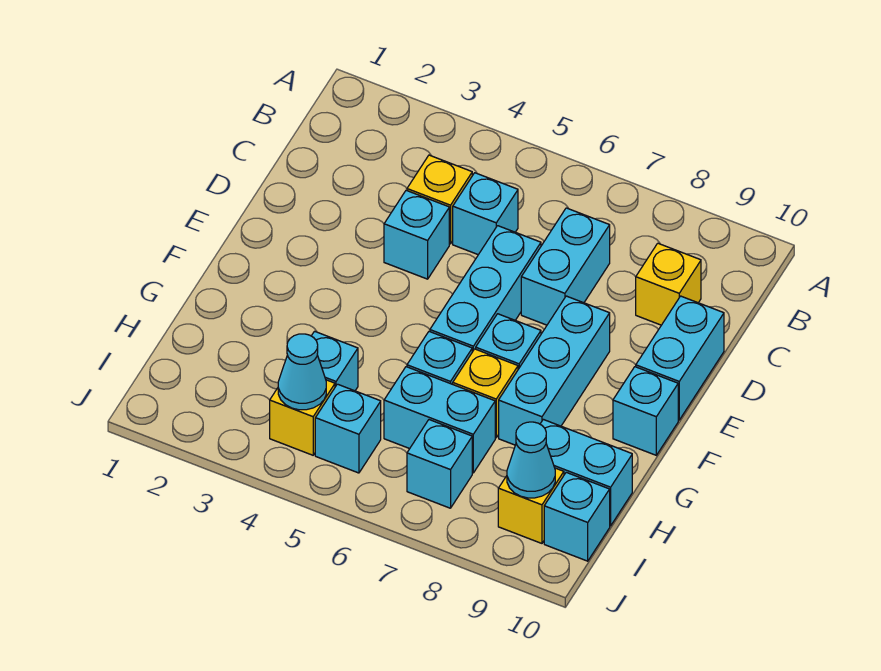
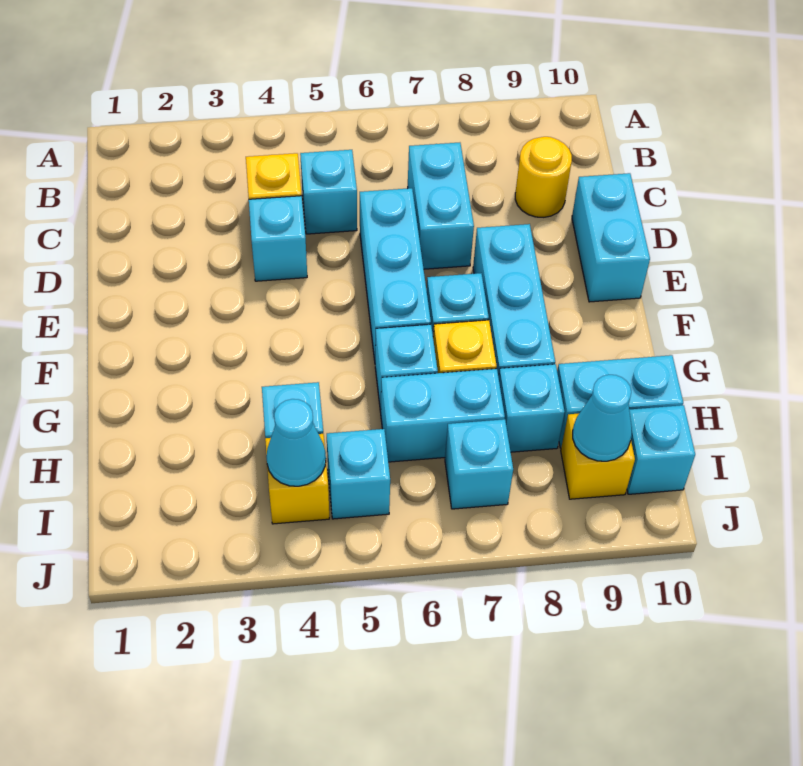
yellow brick C9 level 1 -> yellow round brick C9 level 1
cyan brick F10 level 1 -> cyan brick H8 level 1

